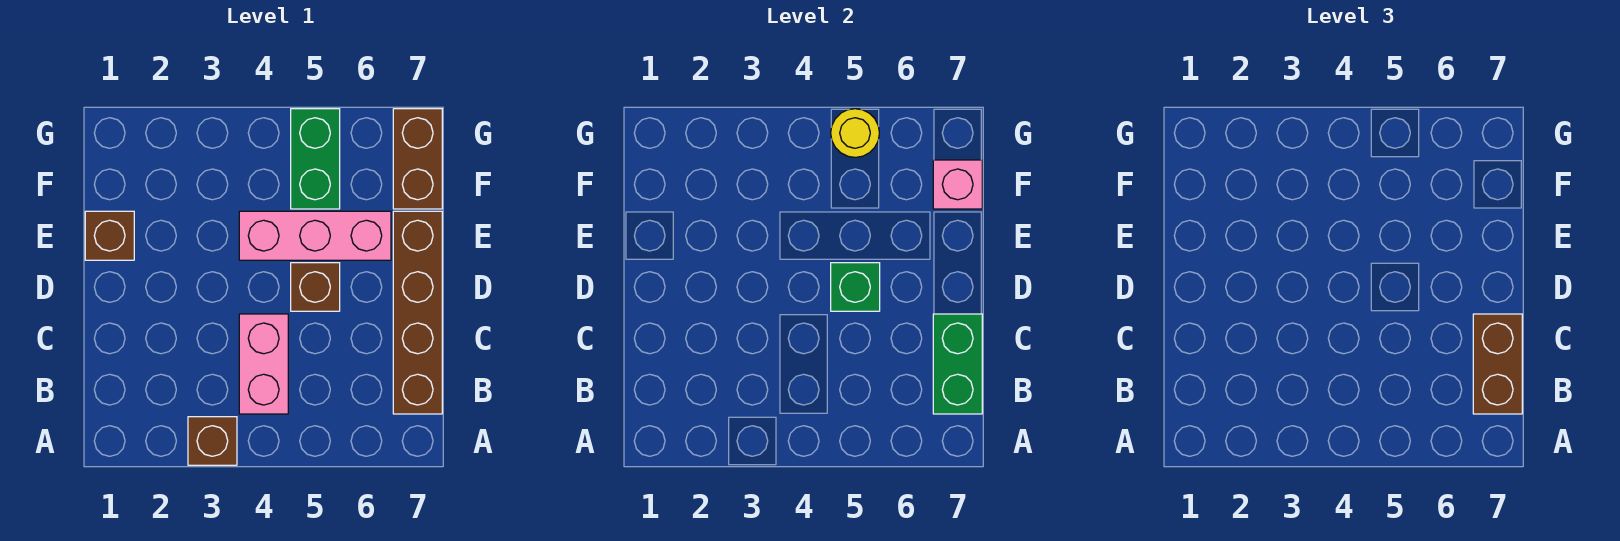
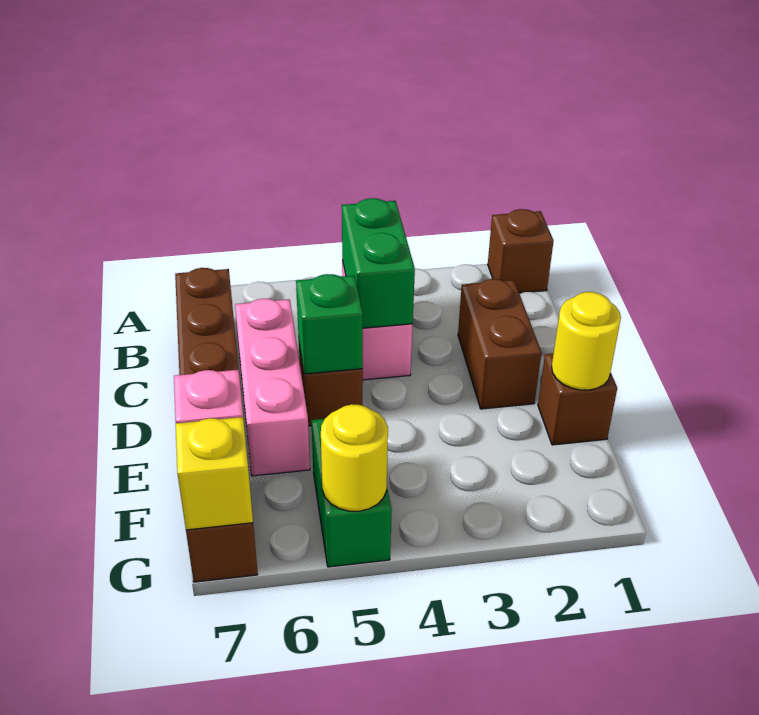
brown brick A3 level 1 -> brown brick A1 level 1
green brick B7:C7 level 2 -> green brick B4:C4 level 2
brown brick B7:C7 level 3 -> brown brick C2:D2 level 1
none -> yellow round brick E1 level 2
pink brick E4:E6 level 1 -> pink brick C6:E6 level 1
none -> yellow brick G7 level 2

